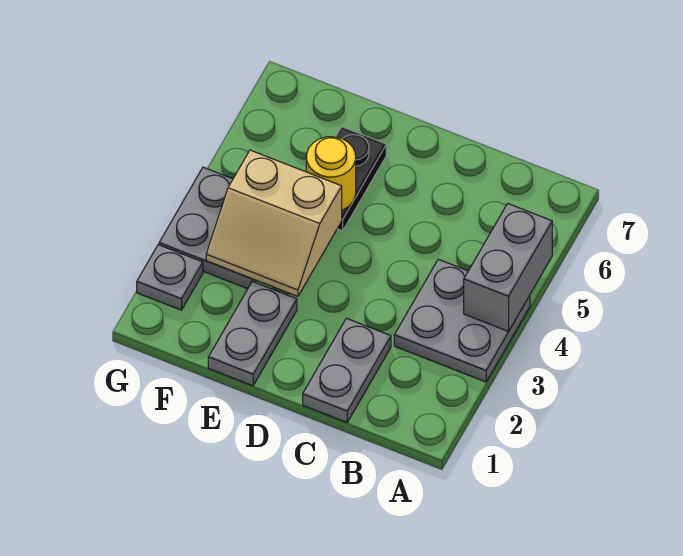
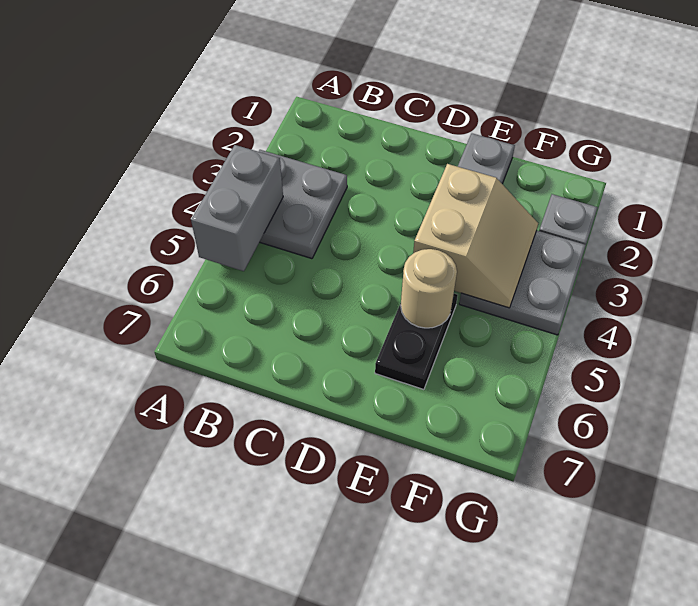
grey plate C1:C2 level 1 -> none
tan slope E3:F4 level 2 top 4 -> tan slope E3:F4 level 2 top E
yellow round brick E5 level 2 -> tan round brick E5 level 2

